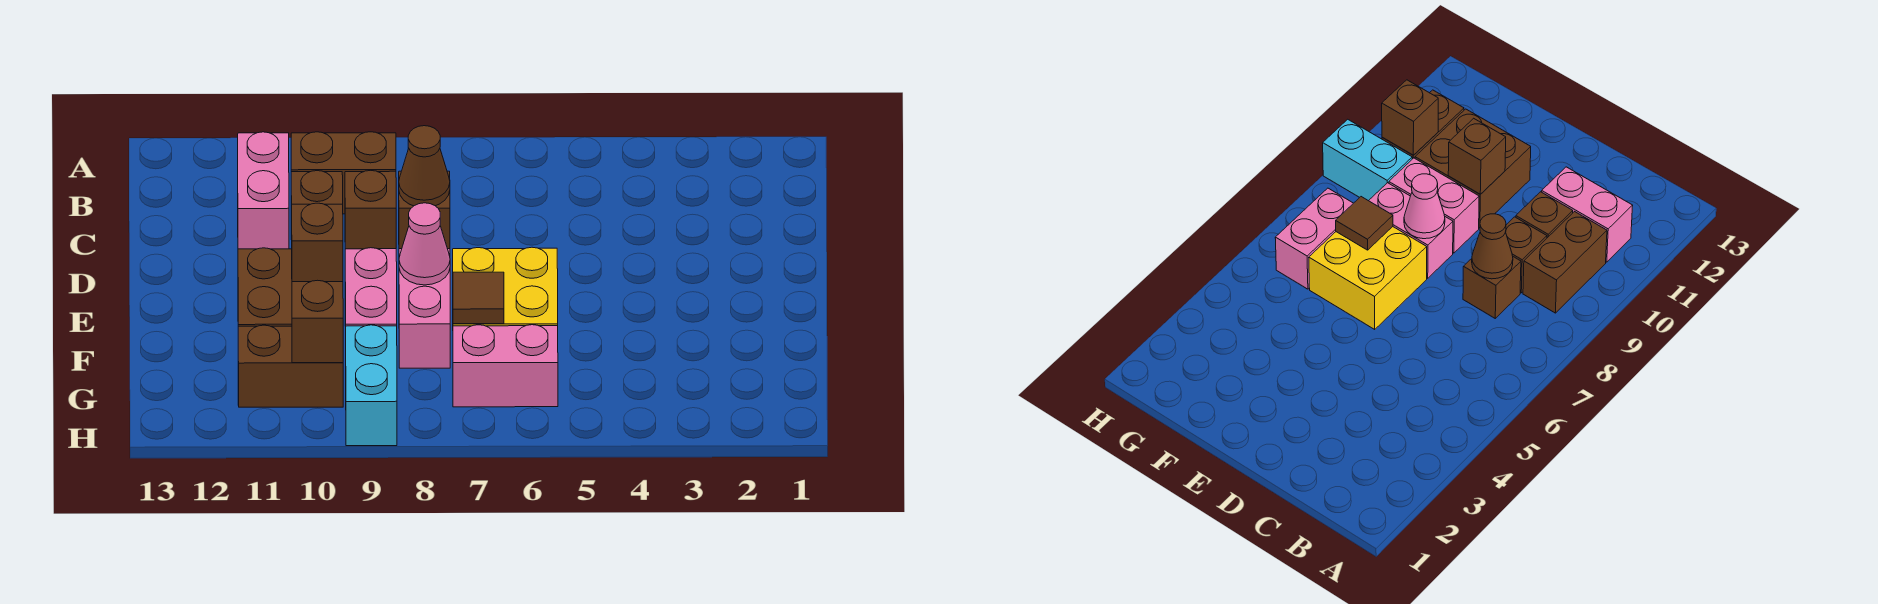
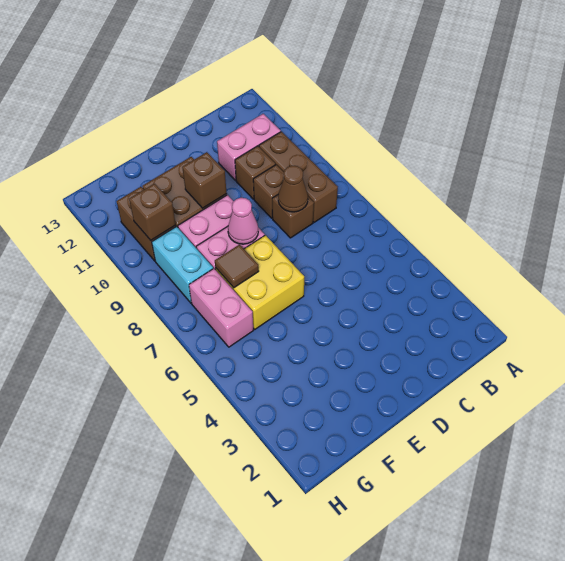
brown brick B9:B10 level 1 -> brown brick B8:B10 level 1
cyan brick G9:H9 level 1 -> cyan brick G8:G9 level 1

